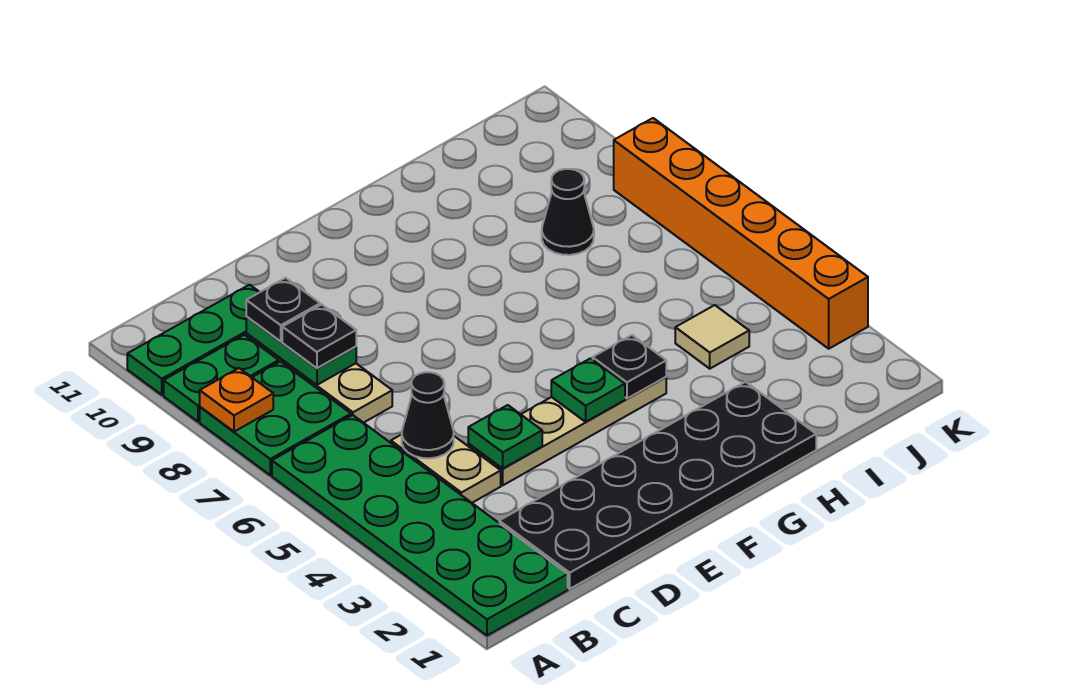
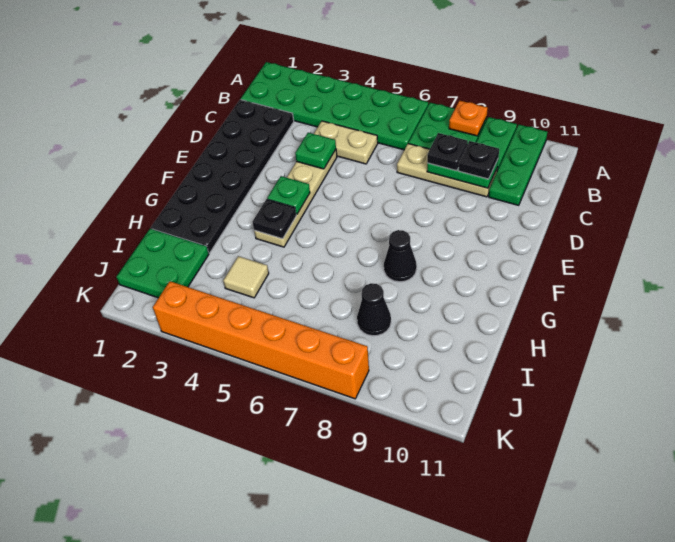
black cone C5 level 2 -> black cone G8 level 1
none -> green plate I1:J2 level 1

